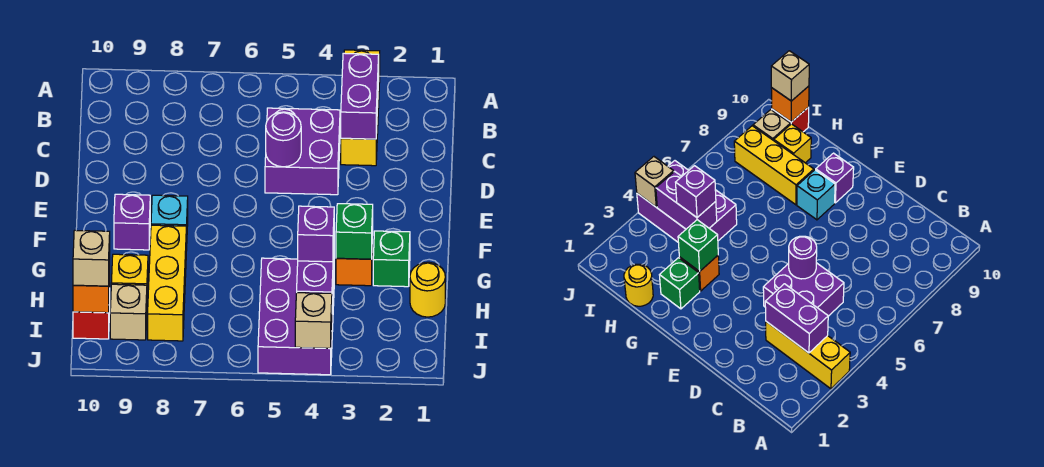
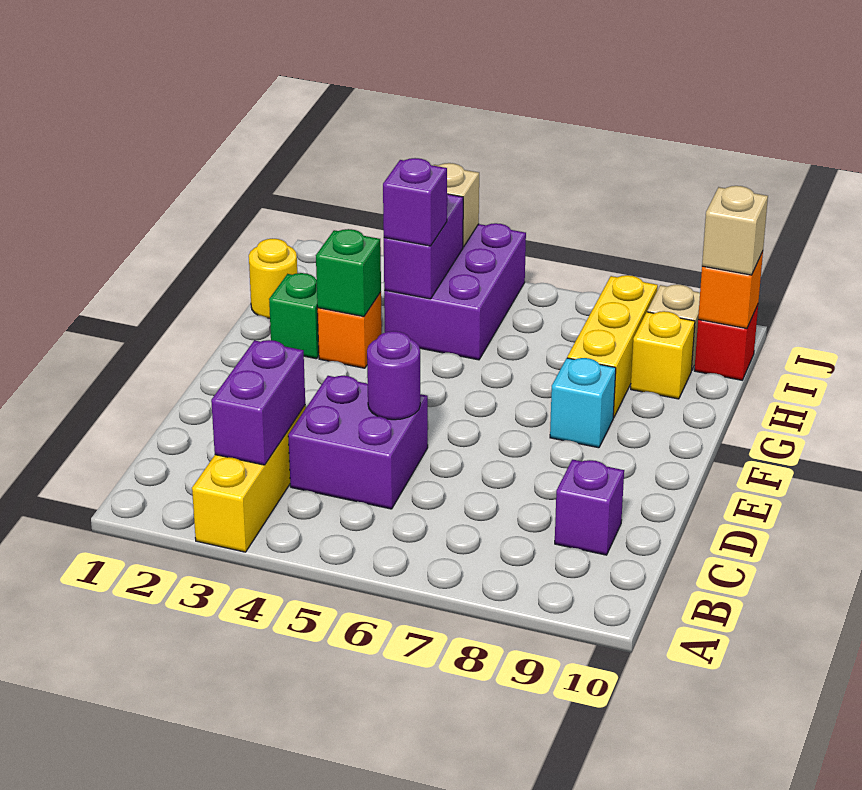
purple brick F9 level 1 -> purple brick C9 level 1

